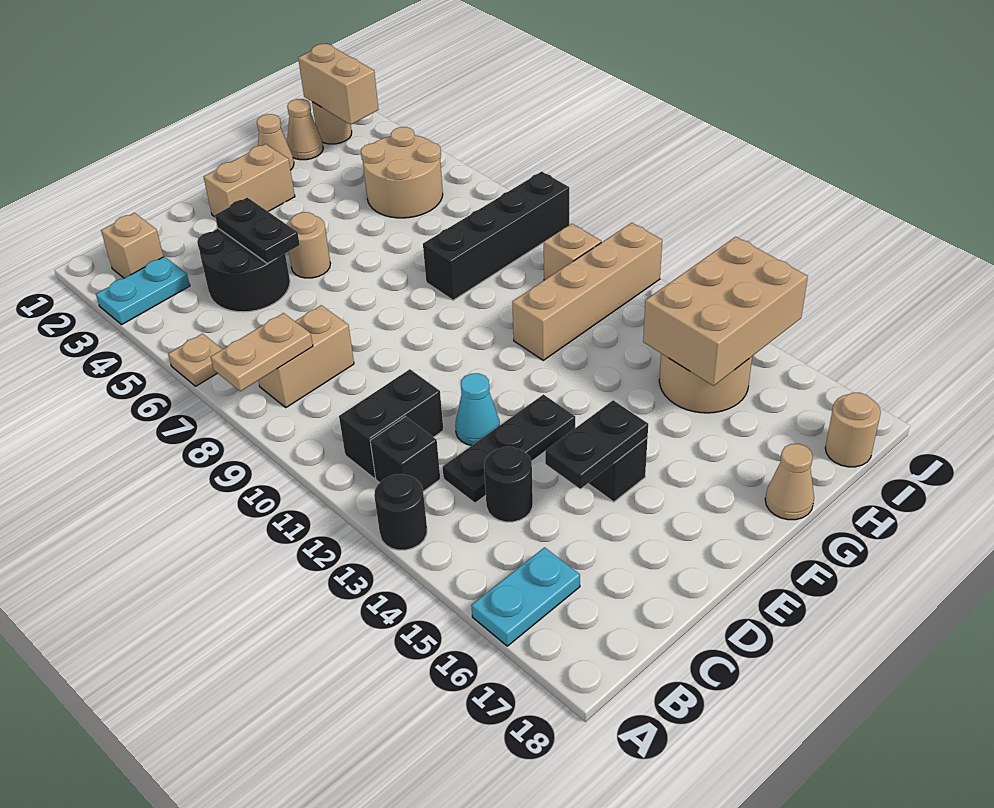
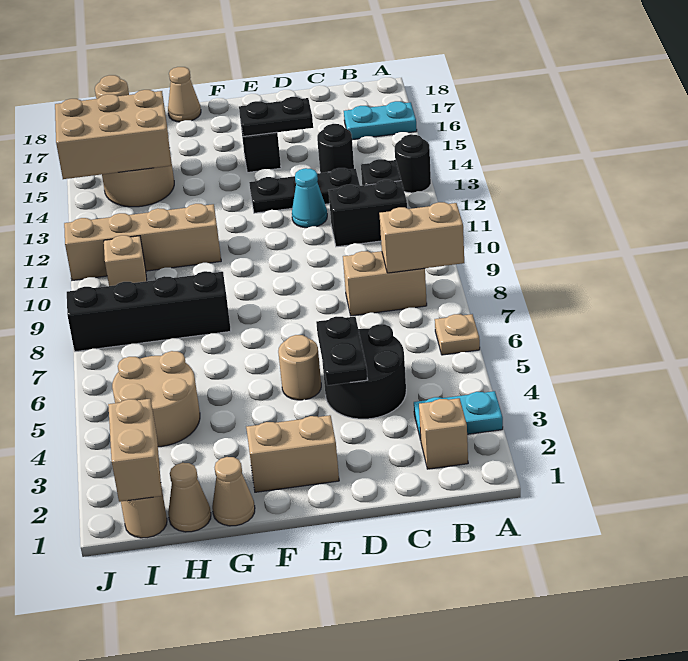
tan plate A8:B8 level 2 -> tan brick A8:B8 level 2

